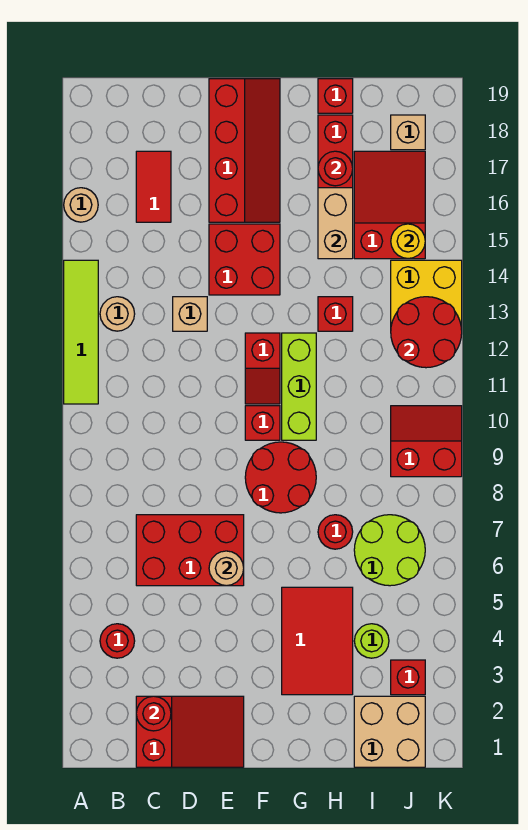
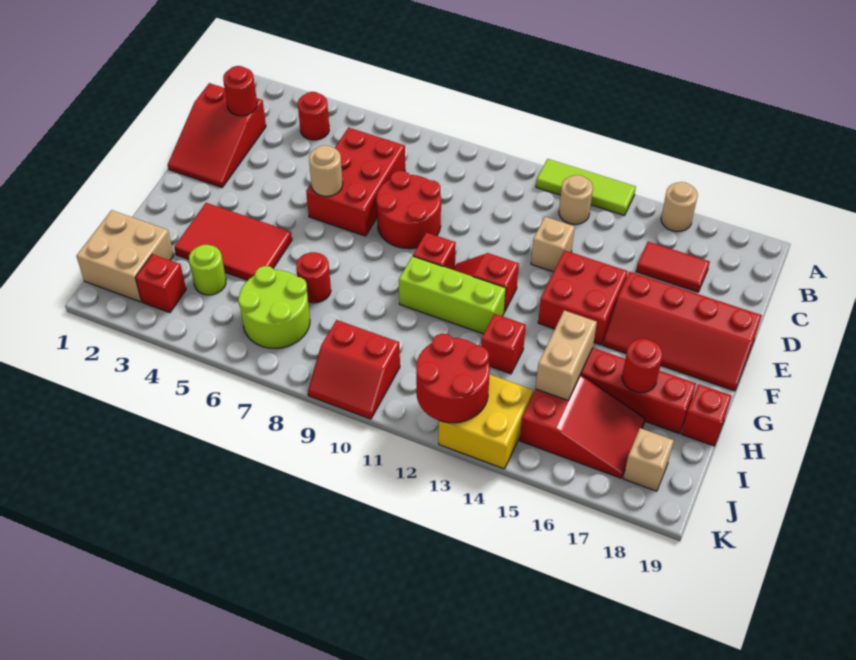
lime tile A11:A14 level 1 -> lime tile A12:A14 level 1
red round brick F8:G9 level 1 -> red round brick D8:E9 level 1
tan brick H15:H16 level 2 -> tan brick H15:I15 level 2
red slope J9:K10 level 1 top 9 -> red slope J9:K10 level 1 top J
yellow round brick J15 level 2 -> none

